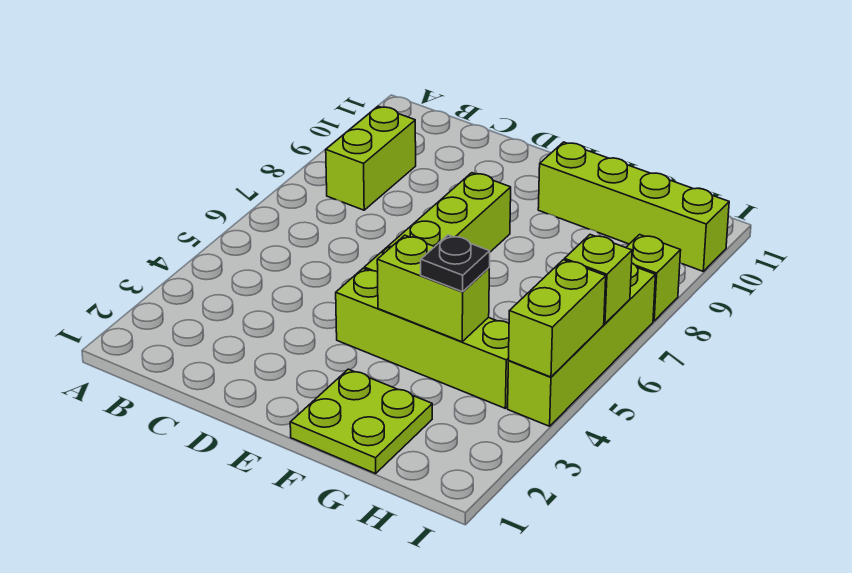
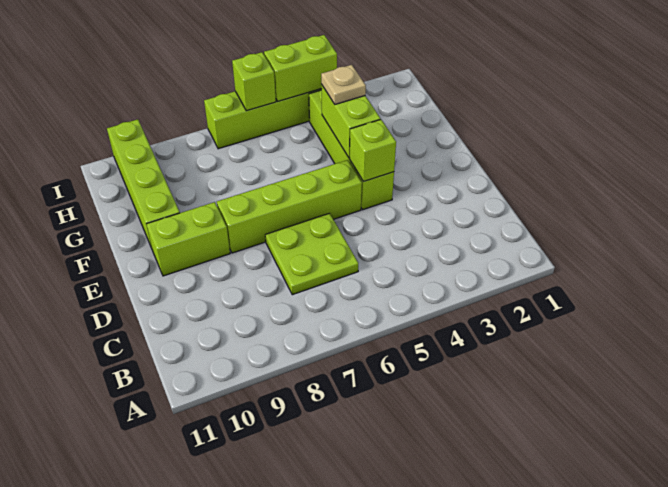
lime brick B8:B9 level 1 -> lime brick E9:E10 level 1
lime plate F1:G2 level 1 -> lime plate C6:D7 level 1
black plate G4 level 3 -> tan plate G4 level 3
lime brick I8 level 1 -> lime brick E4 level 2

